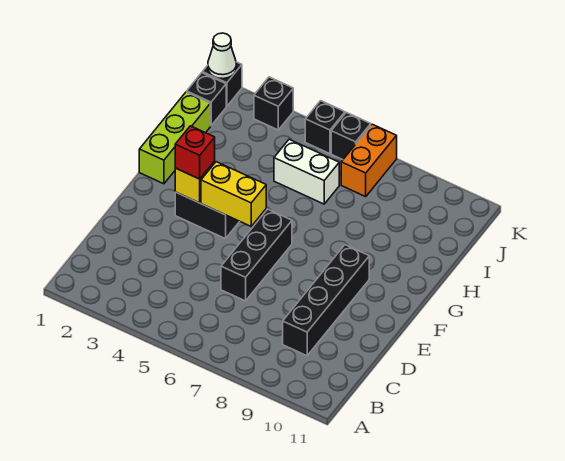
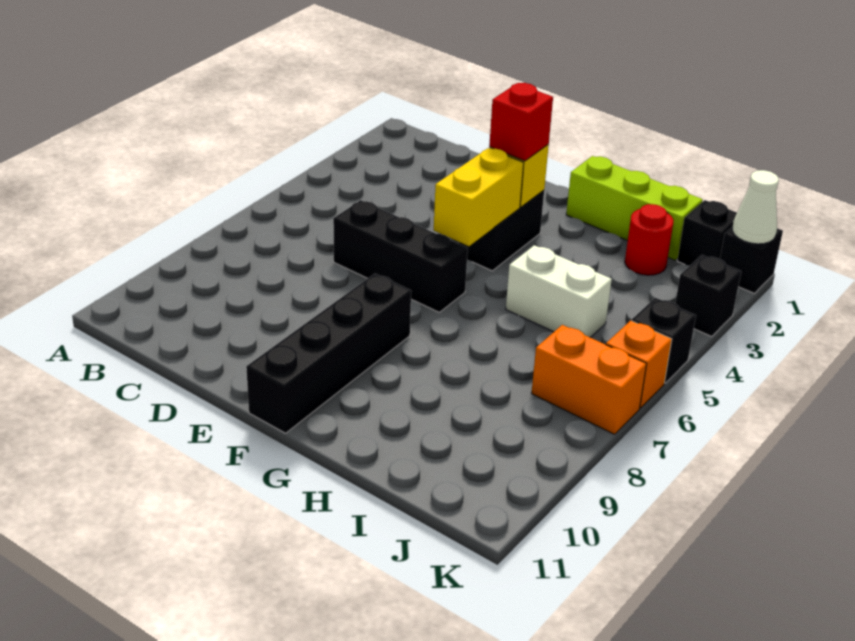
black brick C9:F9 level 1 -> black brick F8:F11 level 1
none -> red round brick I2 level 1
white brick I5:I6 level 1 -> white brick H5:I5 level 1
black brick K6 level 1 -> orange brick K6 level 1

